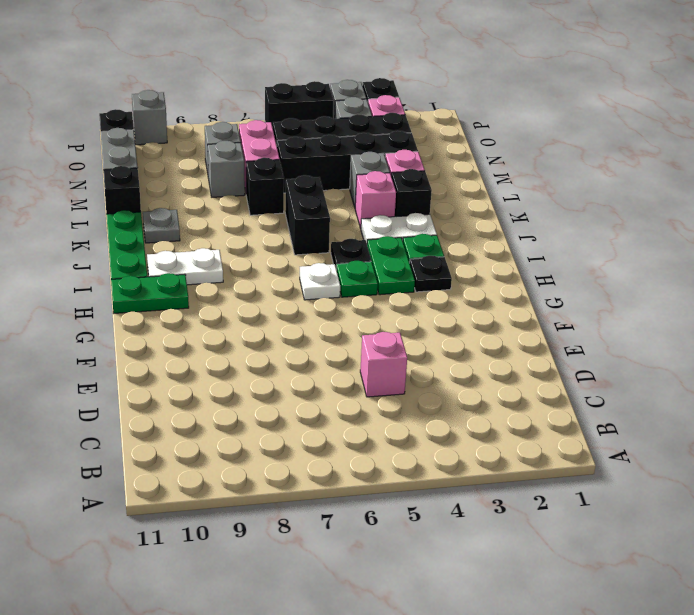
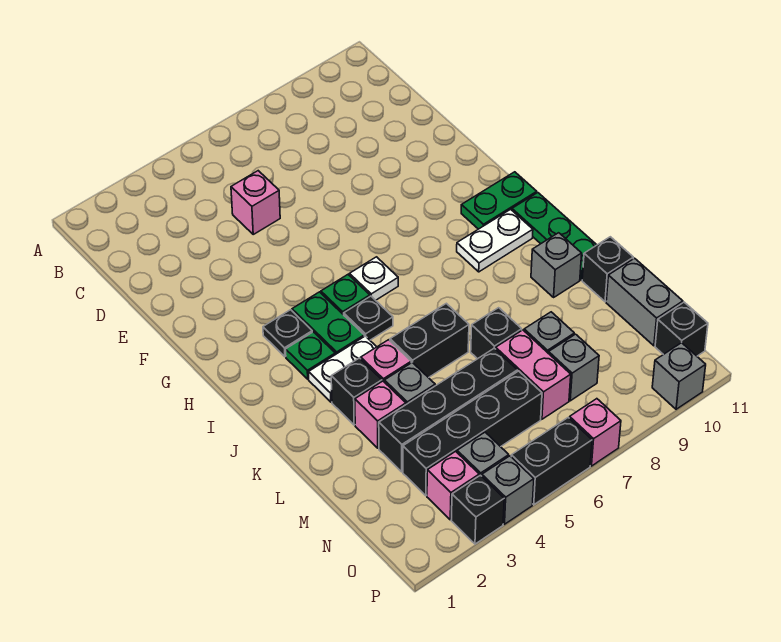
black brick J6:K6 level 1 -> black brick K5:K6 level 1
grey plate K10 level 1 -> grey brick K10 level 1
none -> pink brick P7 level 1

